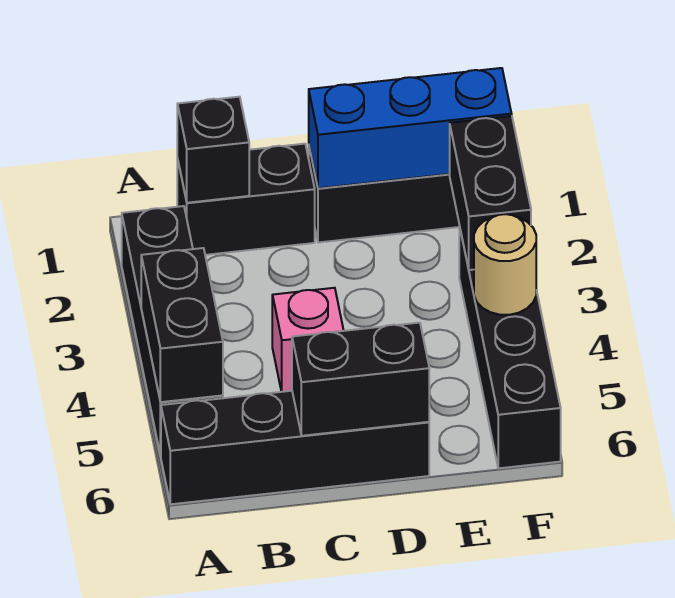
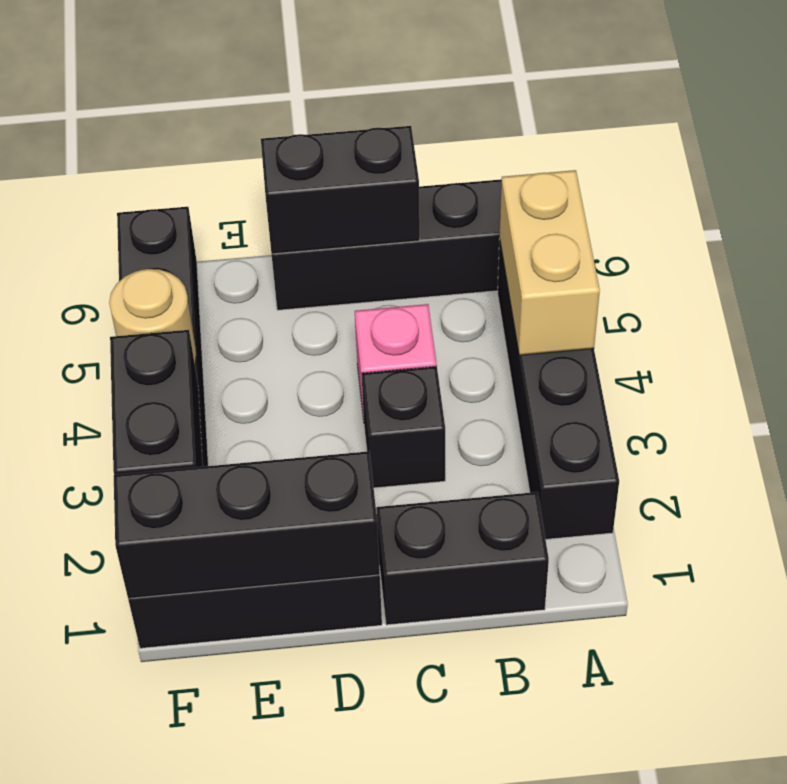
black brick A4:A5 level 2 -> tan brick A4:A5 level 2
black brick B1 level 2 -> black brick C3 level 1
blue brick D1:F1 level 2 -> black brick D1:F1 level 2

